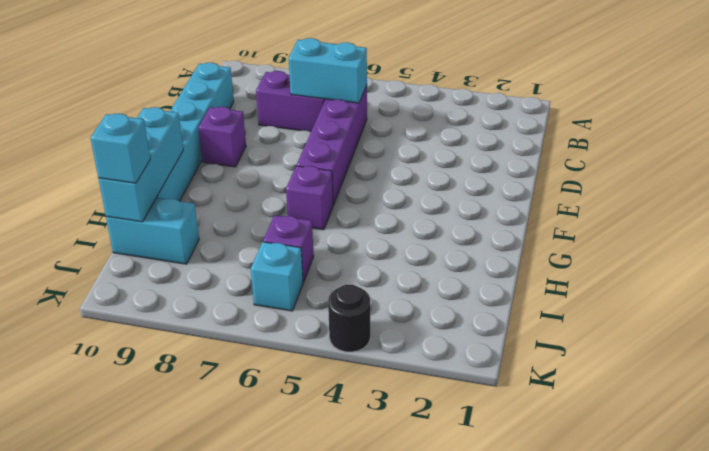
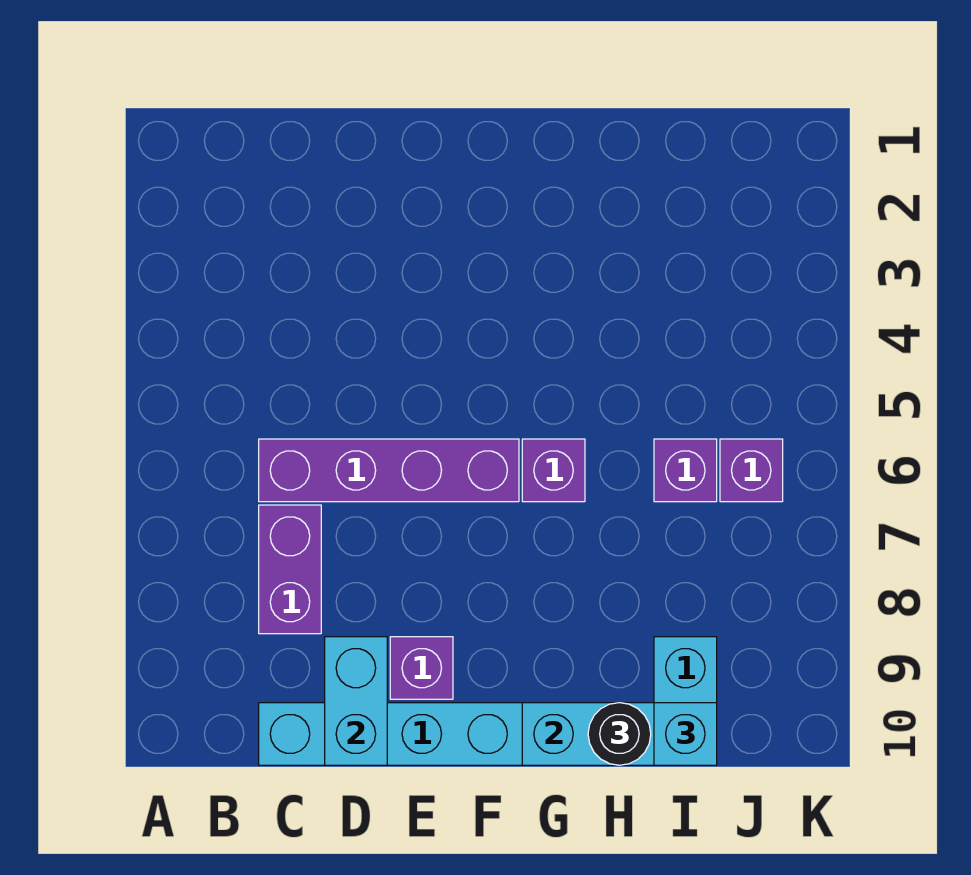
cyan brick C6:C7 level 2 -> cyan brick D9:D10 level 2
cyan brick J6 level 1 -> purple brick J6 level 1
black round brick K4 level 1 -> black round brick H10 level 3

